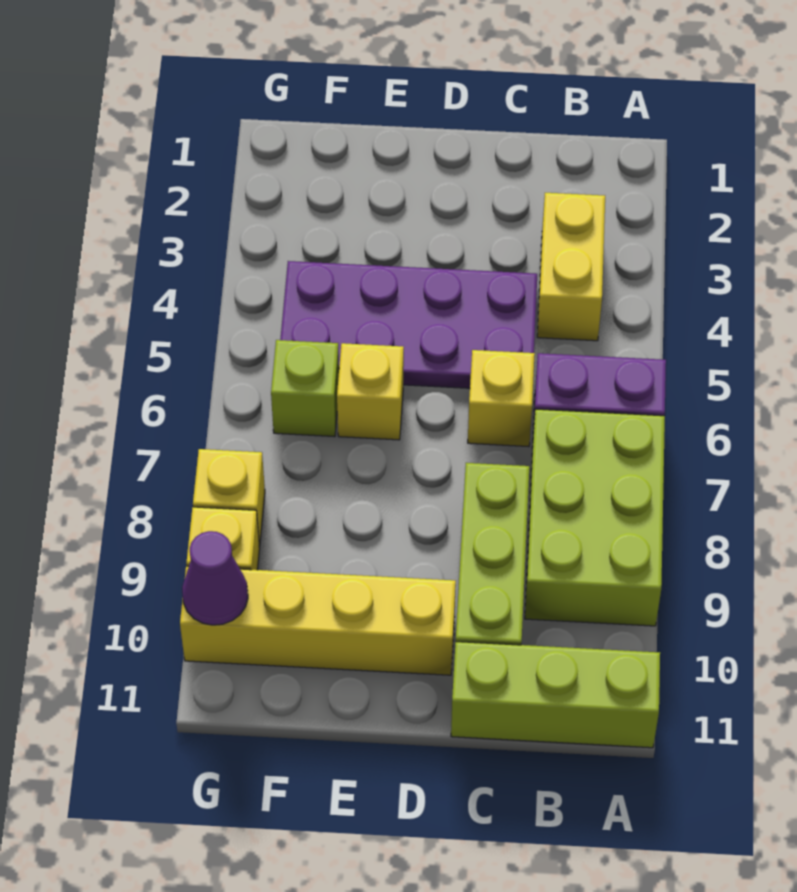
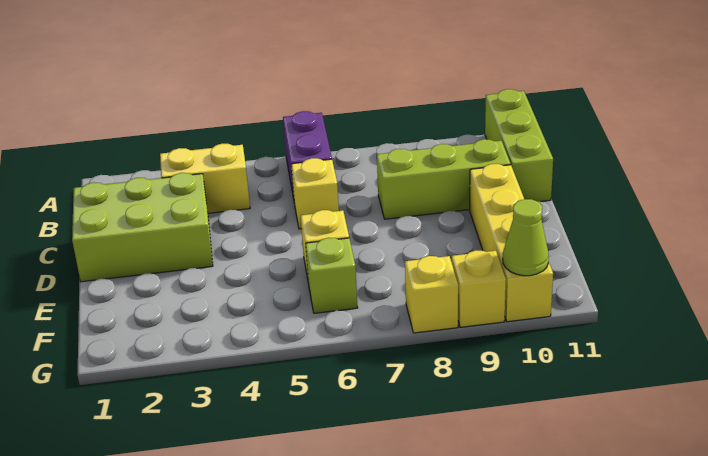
lime brick A7:B9 level 1 -> lime brick C1:D3 level 1
purple plate C4:F5 level 1 -> none
purple cone G10 level 2 -> lime cone G10 level 2

